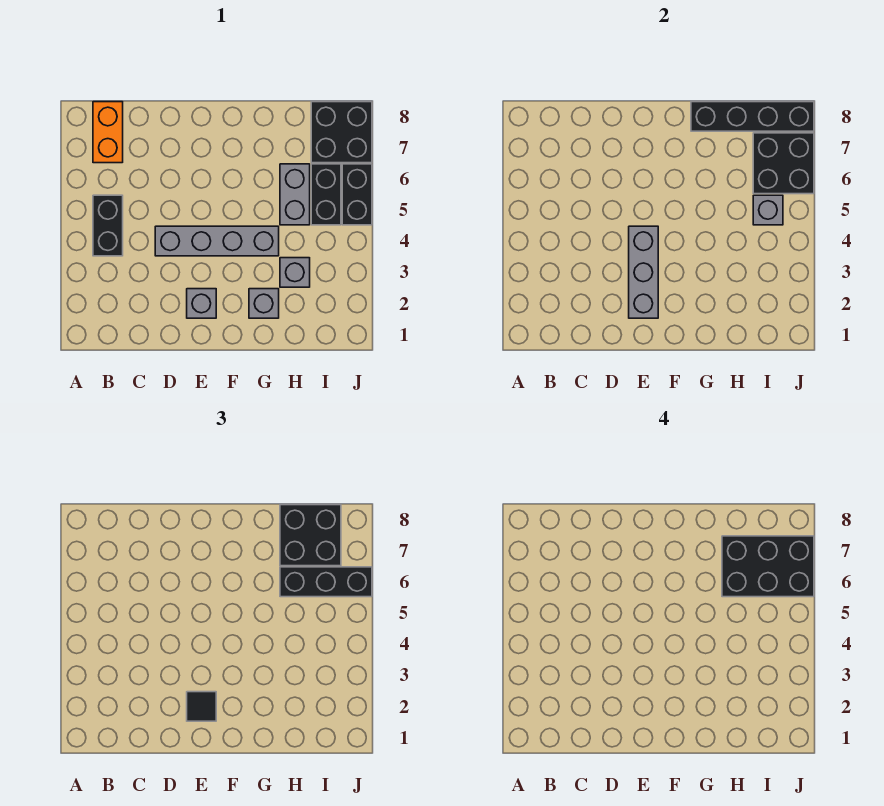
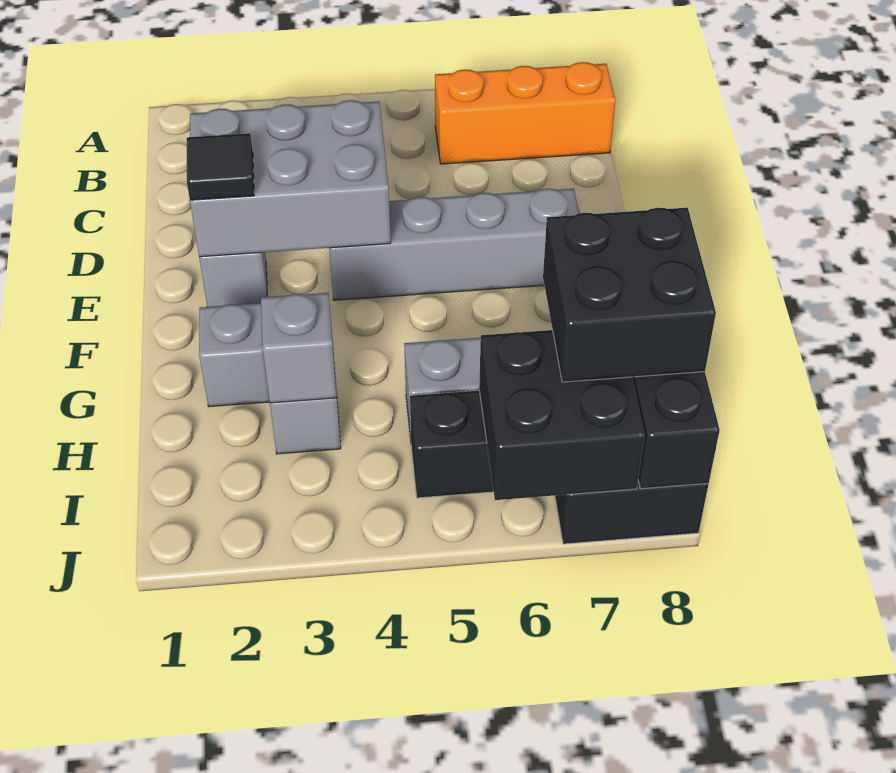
black brick B4:B5 level 1 -> none
orange brick B7:B8 level 1 -> orange brick B6:B8 level 1
grey brick D4:G4 level 1 -> grey brick E4:E7 level 1
grey brick E2:E4 level 2 -> grey brick D2:E4 level 2
black brick H6:J6 level 3 -> none
black brick H6:J7 level 4 -> none
grey brick I5 level 2 -> grey brick H3 level 2
black brick J5:J6 level 1 -> none

